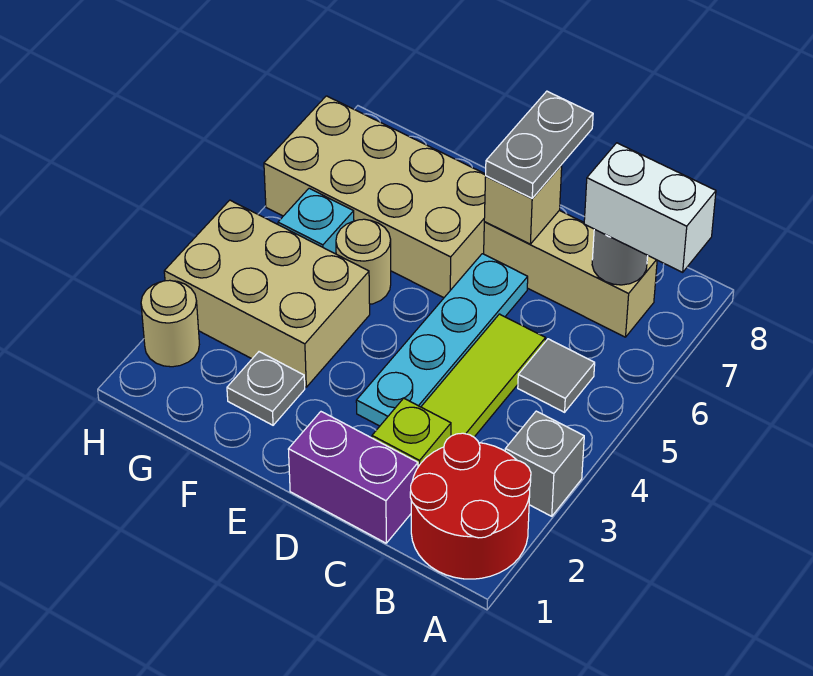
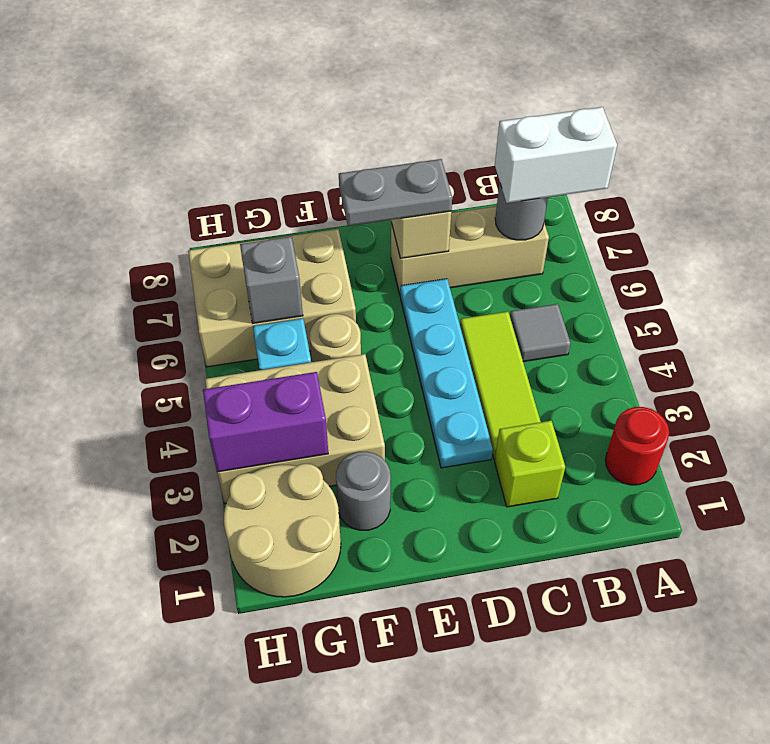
red round brick A1:B2 level 1 -> red round brick A2 level 1
grey brick A3 level 1 -> grey brick G6 level 2
purple brick C1:D1 level 1 -> purple brick G3:H3 level 2
grey plate D7:D8 level 3 -> grey plate D7:E7 level 3
tan brick E6:H7 level 1 -> tan brick F6:H7 level 1
grey plate F2 level 1 -> grey round brick F2 level 1
tan round brick H2 level 1 -> tan round brick G1:H2 level 1

